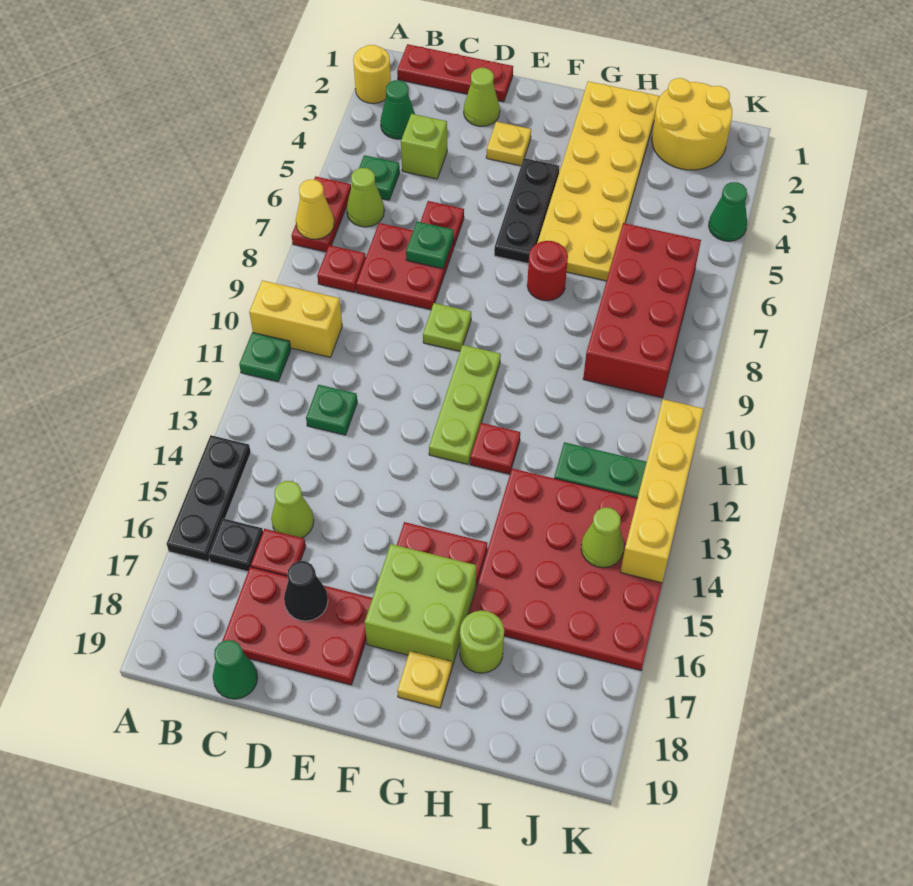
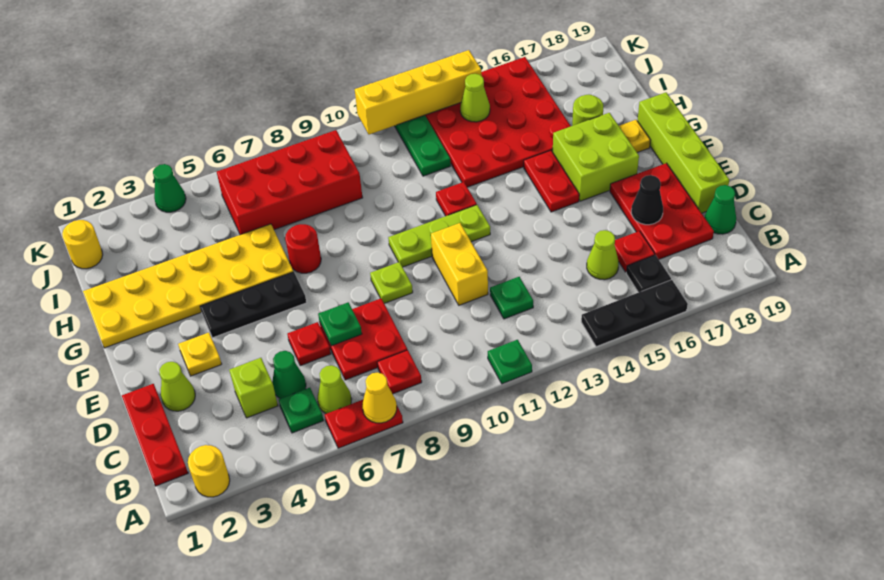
yellow brick A10:B10 level 1 -> yellow brick D11:E11 level 1
green cone B3 level 1 -> green cone C5 level 1
none -> lime brick D19:G19 level 1
yellow round brick I1:J2 level 1 -> yellow round brick J1 level 1

